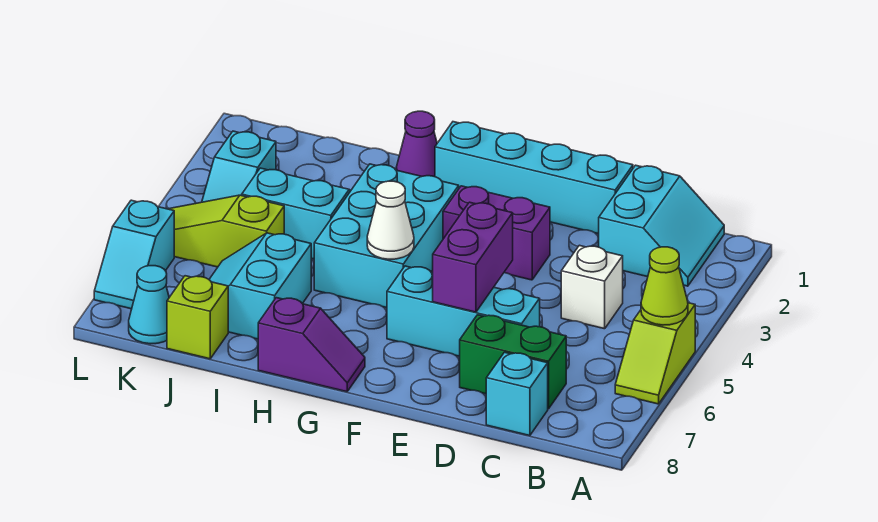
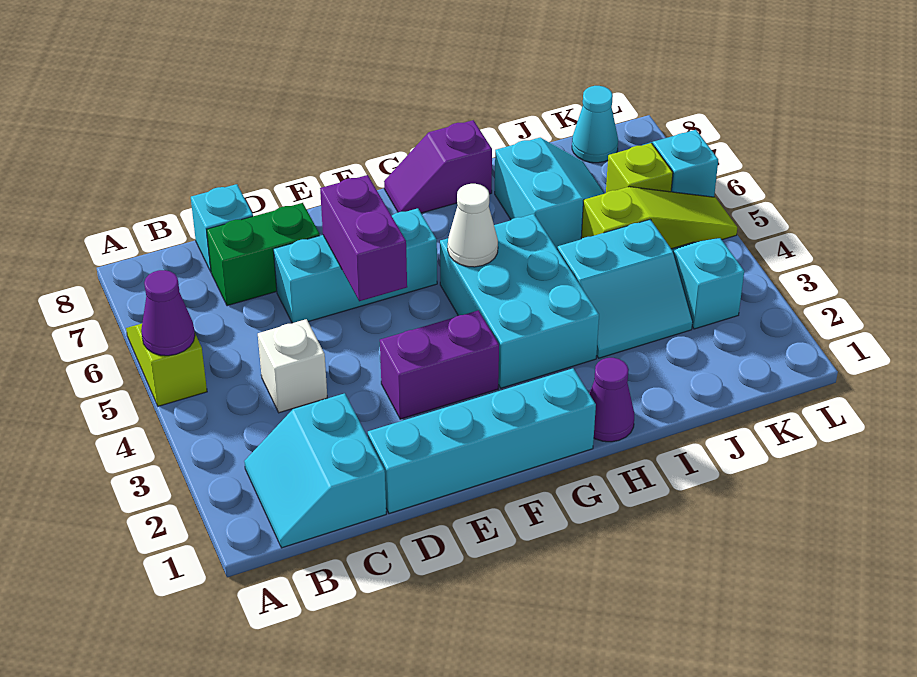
lime cone A5 level 2 -> purple cone A5 level 2
lime brick J8 level 1 -> lime brick K6 level 1

